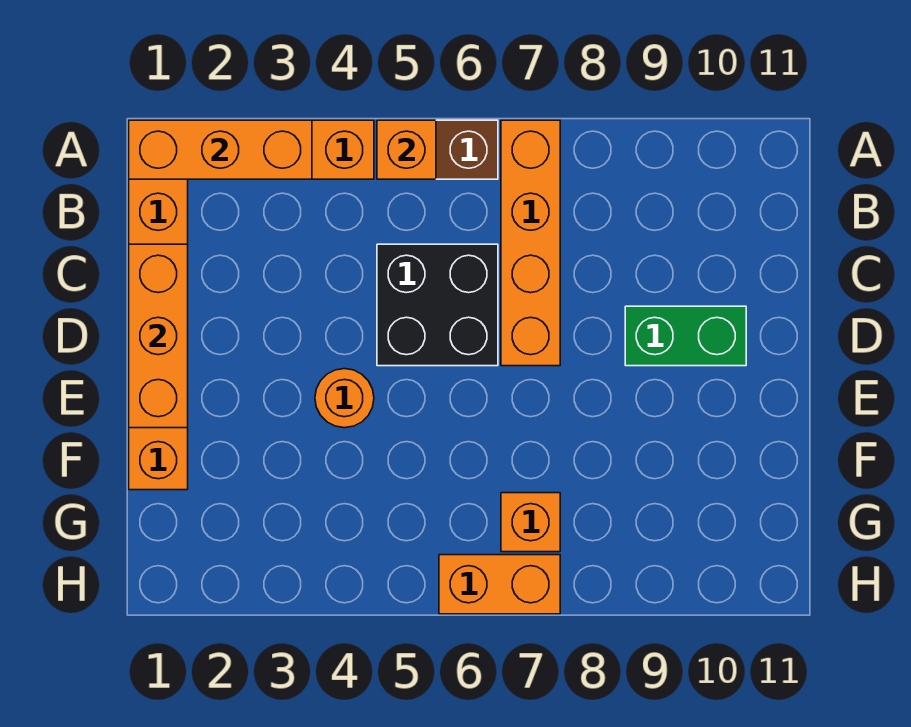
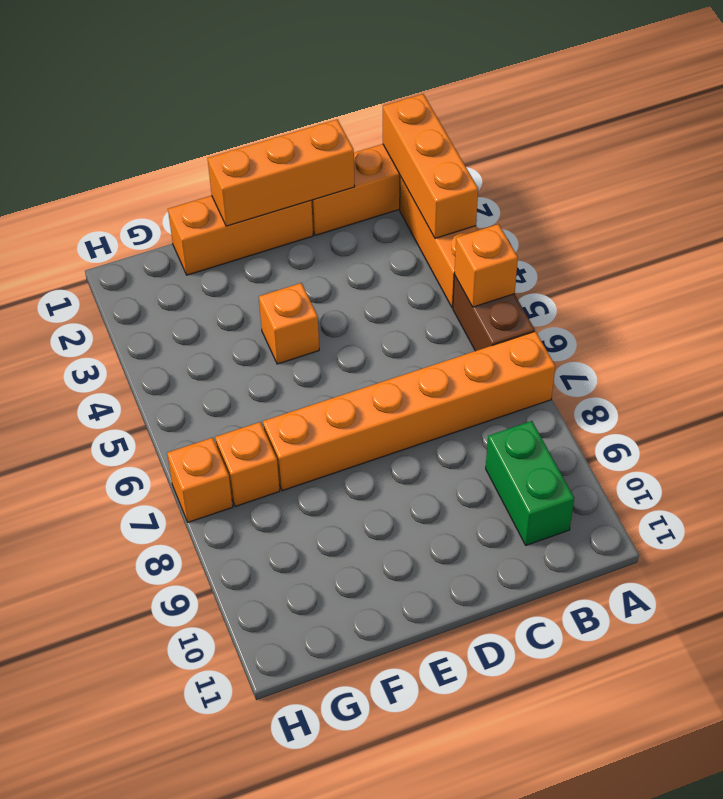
orange brick A7:D7 level 1 -> orange brick A7:F7 level 1
black brick C5:D6 level 1 -> none
green brick D9:D10 level 1 -> green brick B9:B10 level 1
orange round brick E4 level 1 -> orange brick E4 level 1
orange brick H6:H7 level 1 -> orange brick H7 level 1

